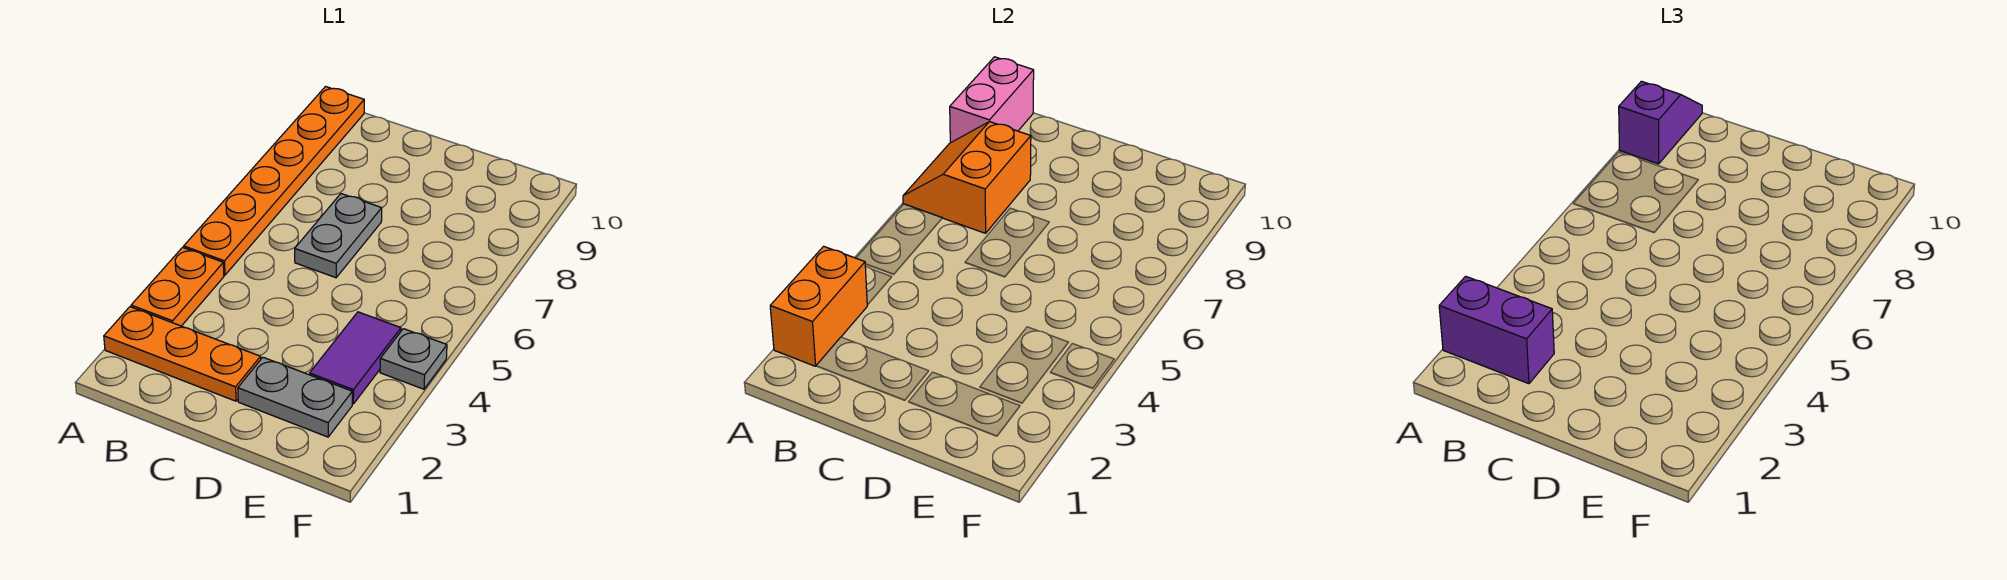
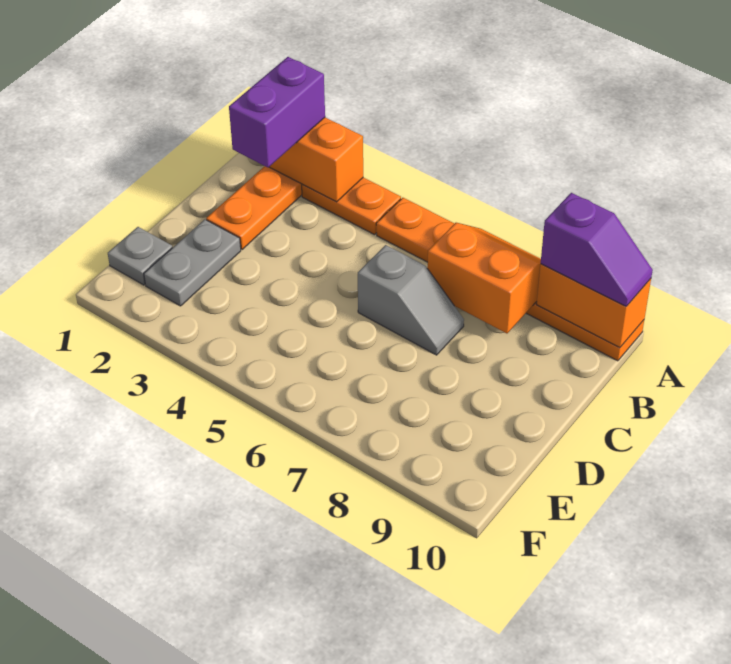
pink brick A9:A10 level 2 -> orange brick A9:A10 level 2
grey plate C6:C7 level 1 -> grey slope C6:C7 level 1 top 6
purple tile E3:E4 level 1 -> none
grey plate F4 level 1 -> grey plate E1 level 1

